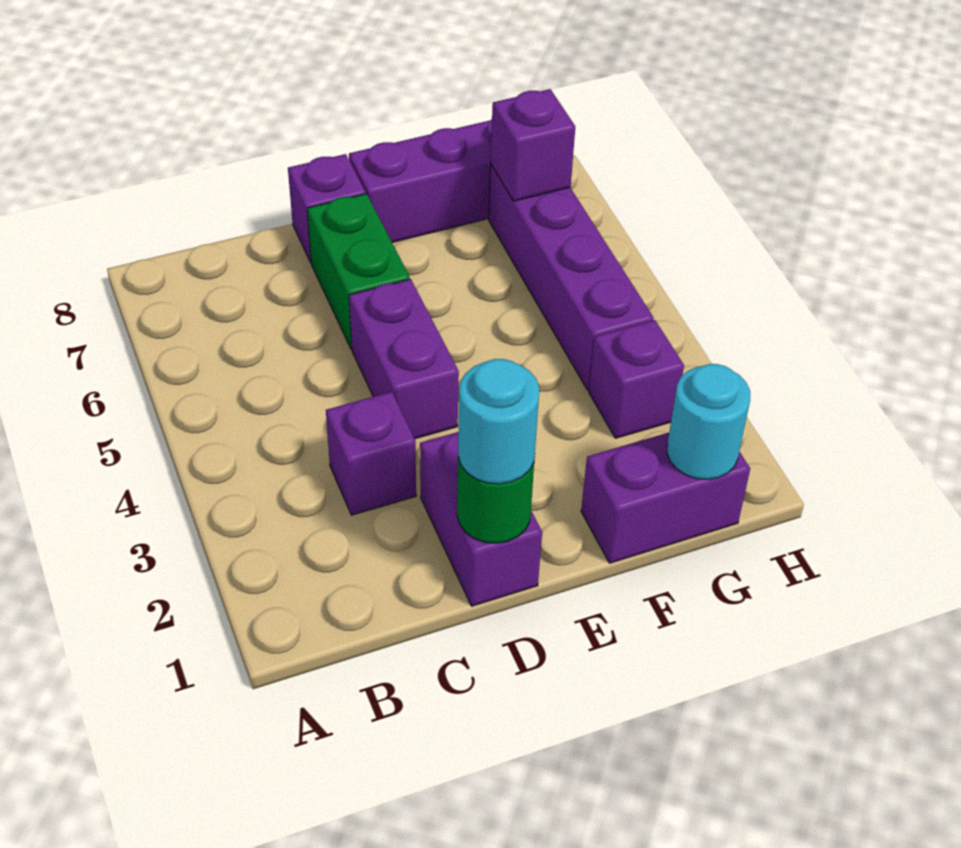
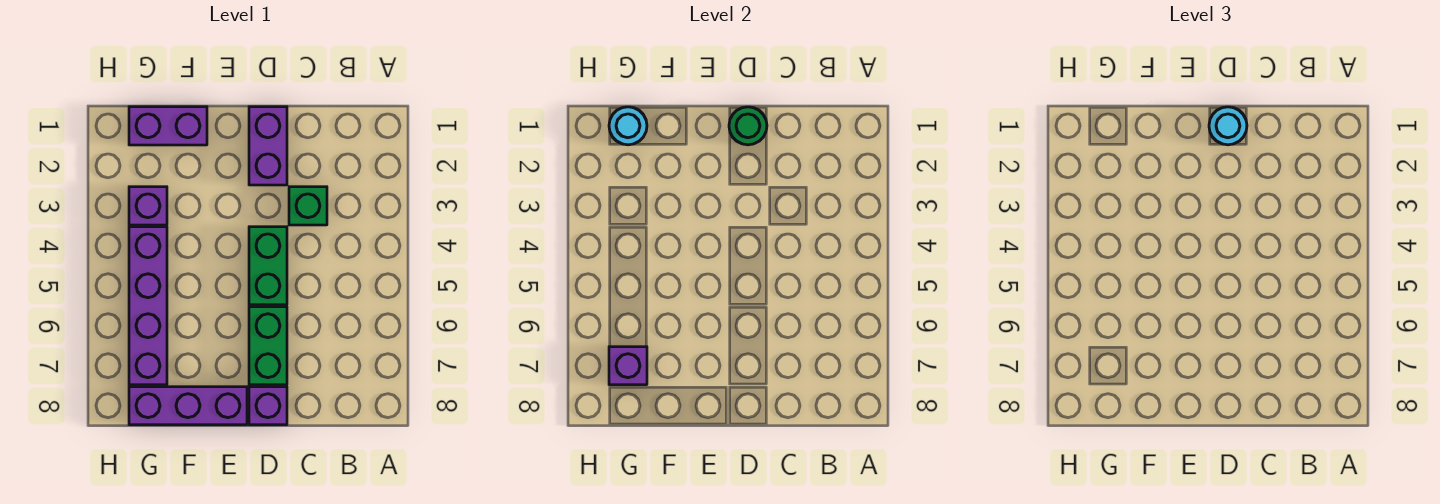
purple brick C3 level 1 -> green brick C3 level 1
purple brick D4:D5 level 1 -> green brick D4:D5 level 1

